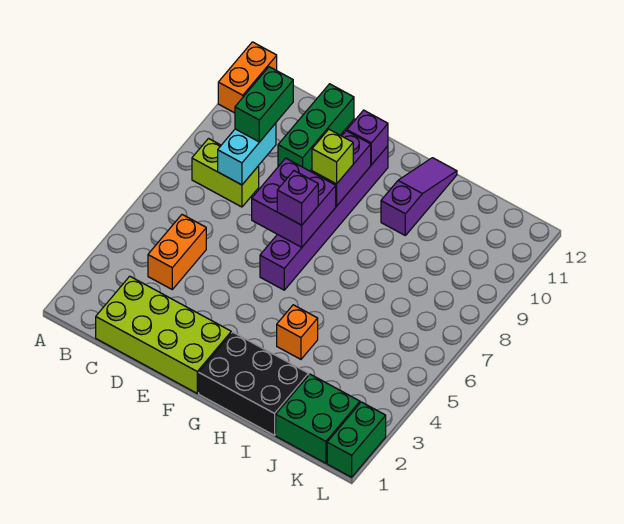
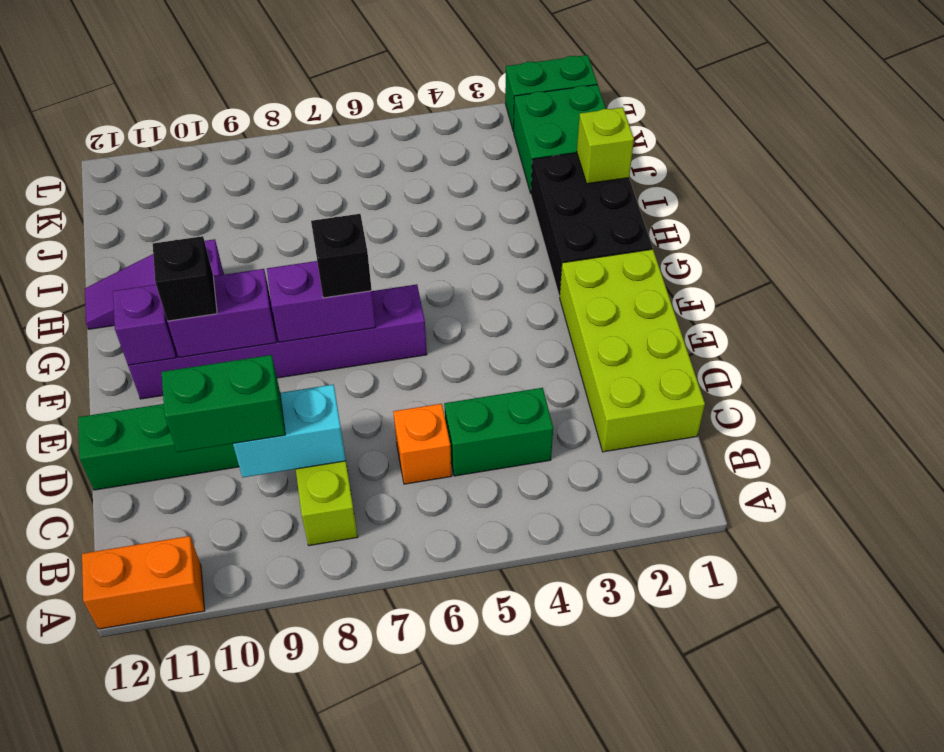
orange brick C4:C5 level 1 -> green brick C4:C5 level 1
purple brick E7:F8 level 2 -> purple brick F7:F8 level 2
purple brick F7 level 3 -> black brick F7 level 3
lime brick F9 level 3 -> lime brick I1 level 2
none -> black brick F10 level 3
orange brick H4 level 1 -> orange brick C6 level 1

